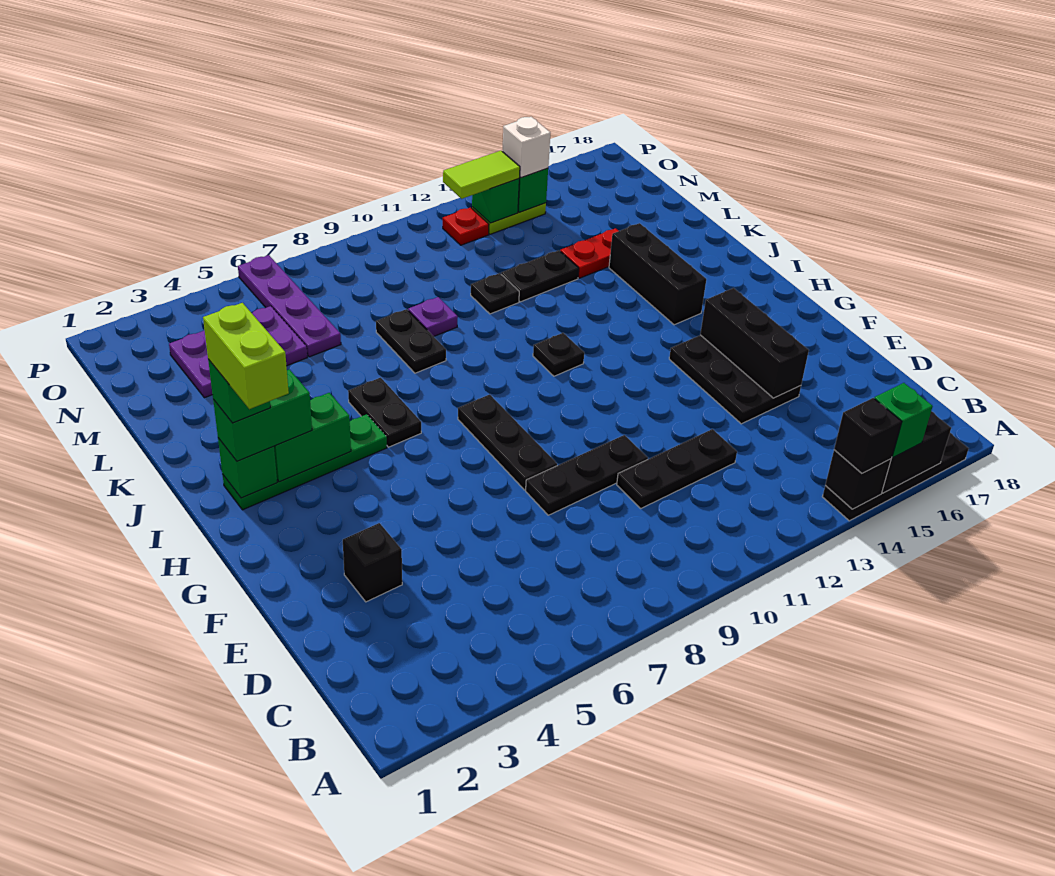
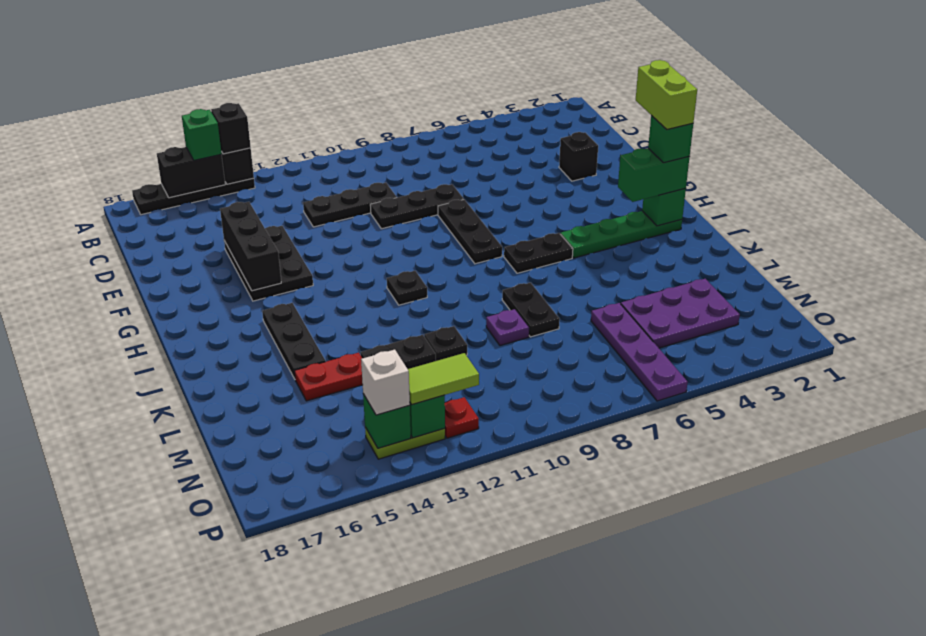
green brick I3:I4 level 2 -> none
black plate I6:J6 level 1 -> black plate I6:I7 level 1
black brick I15:K15 level 1 -> black plate I15:K15 level 1

